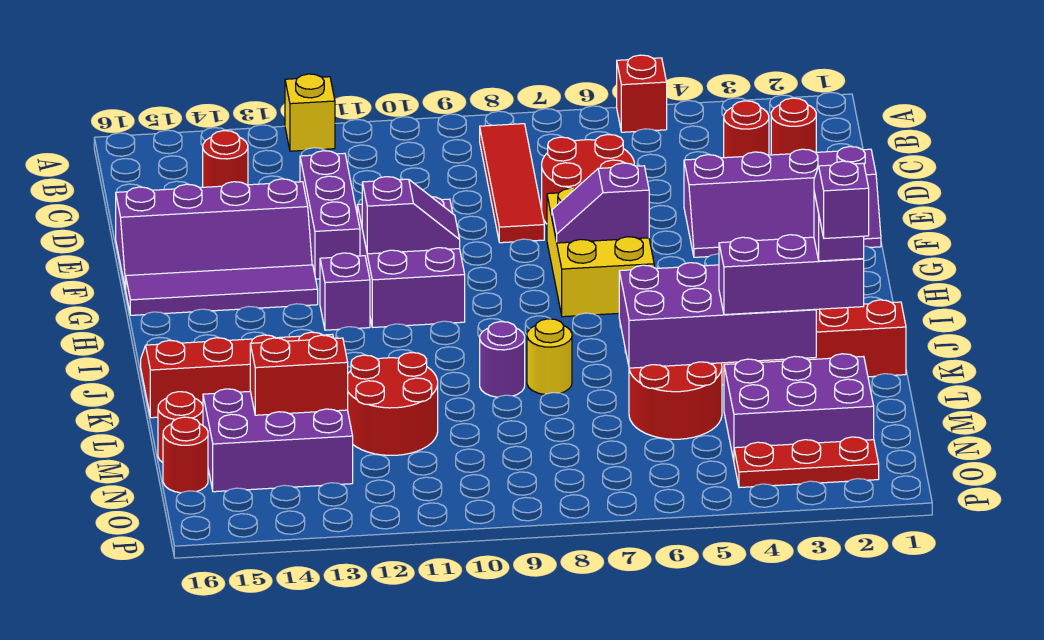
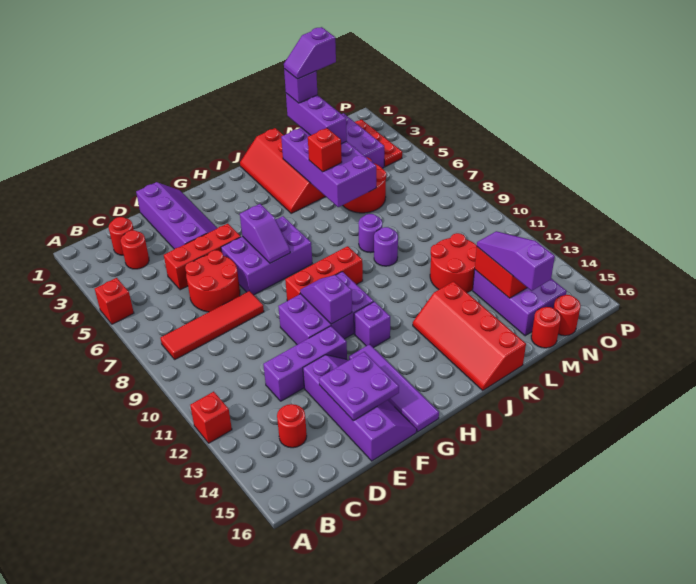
yellow brick A12 level 1 -> red brick A12 level 1
none -> red brick D5:F5 level 1
none -> purple plate E14:F15 level 2
yellow brick F6:H7 level 1 -> purple brick F6:H7 level 1
none -> red brick G9:I9 level 1
none -> red brick K5 level 3
yellow round brick K8 level 1 -> purple round brick K8 level 1
none -> purple slope M13:M15 level 3 top 15

